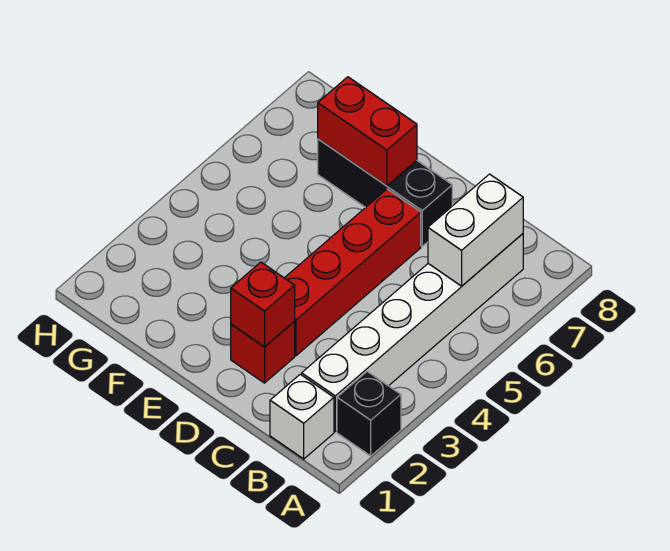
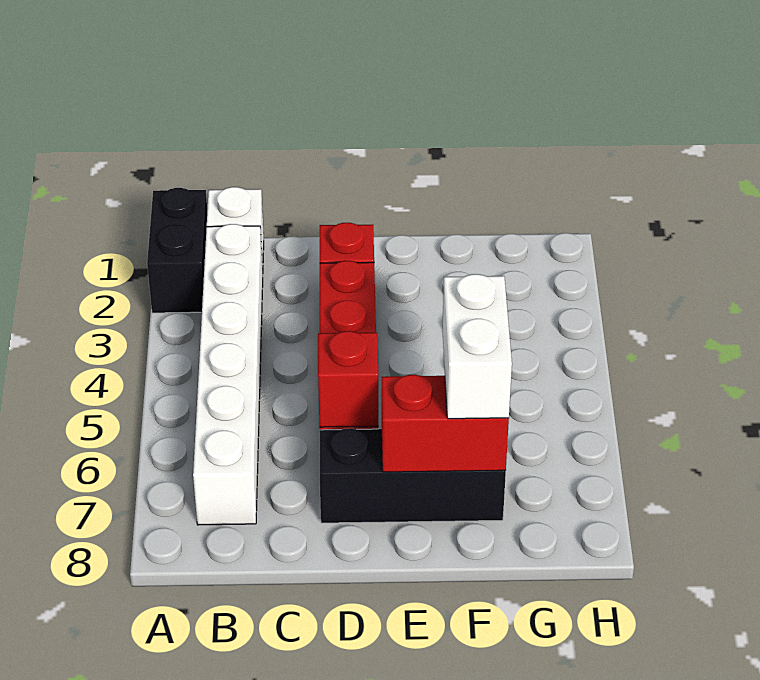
black brick A2 level 1 -> black brick A1:A2 level 1
white brick B6:B7 level 2 -> white brick F6:F7 level 3
red brick D2 level 2 -> red brick D6 level 2

